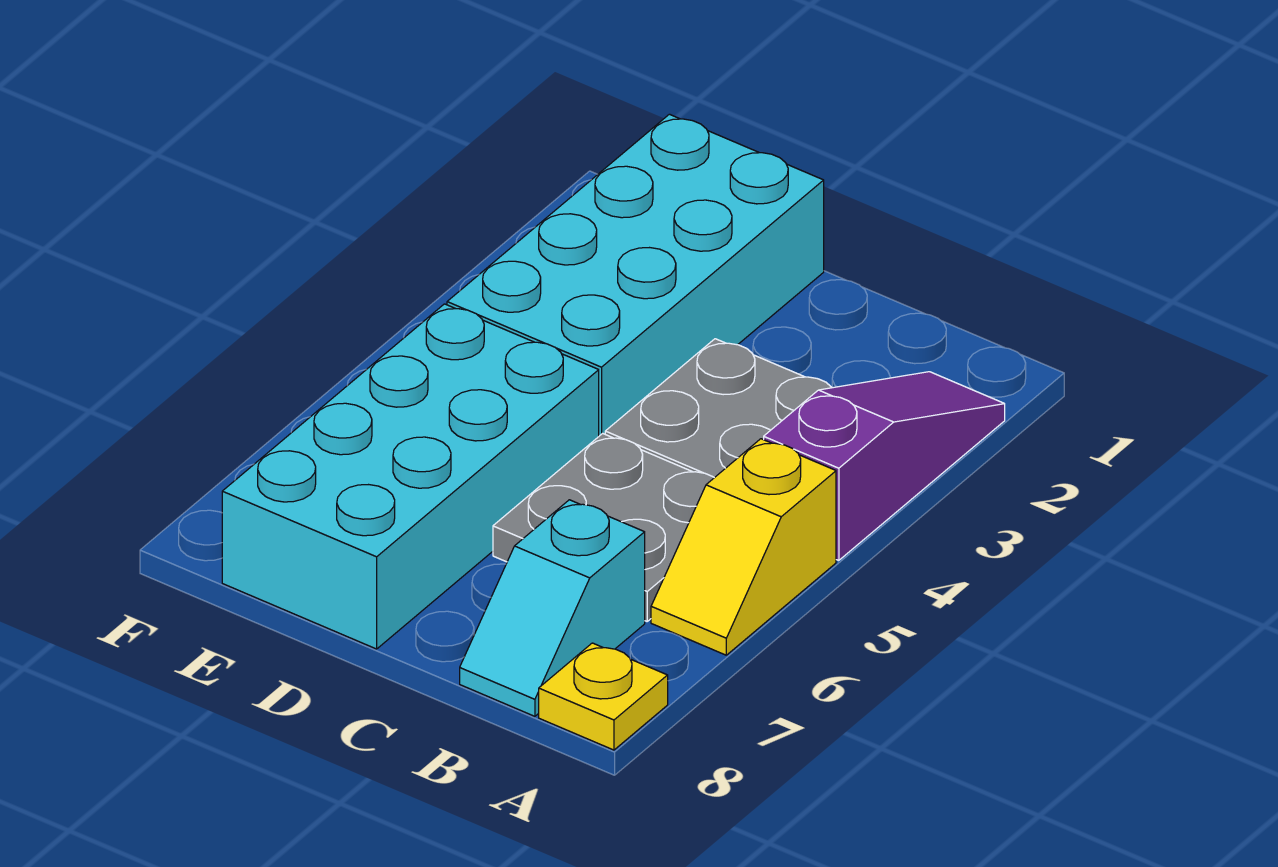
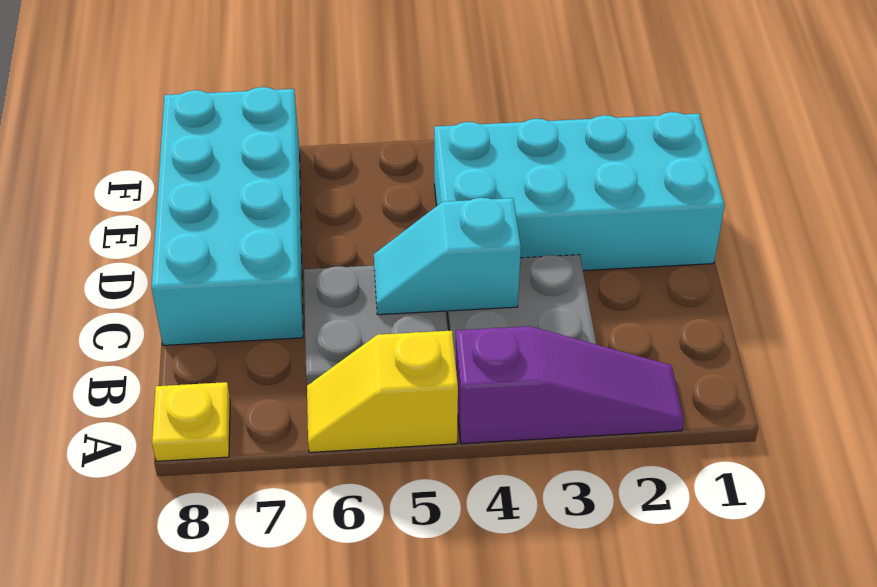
cyan slope B7:B8 level 1 top 7 -> cyan slope C4:C5 level 2 top 4
cyan brick D5:E8 level 1 -> cyan brick C7:F8 level 1

